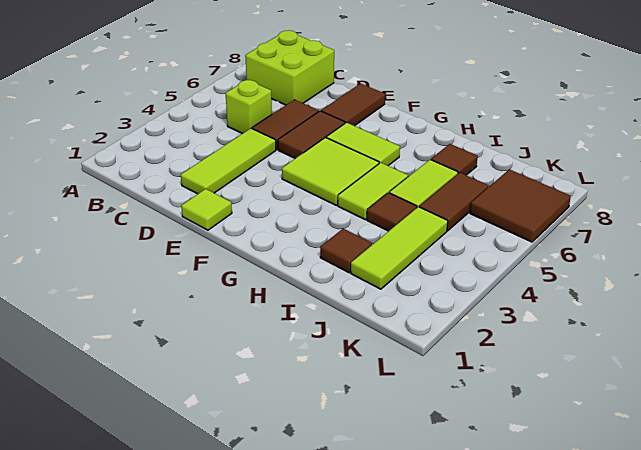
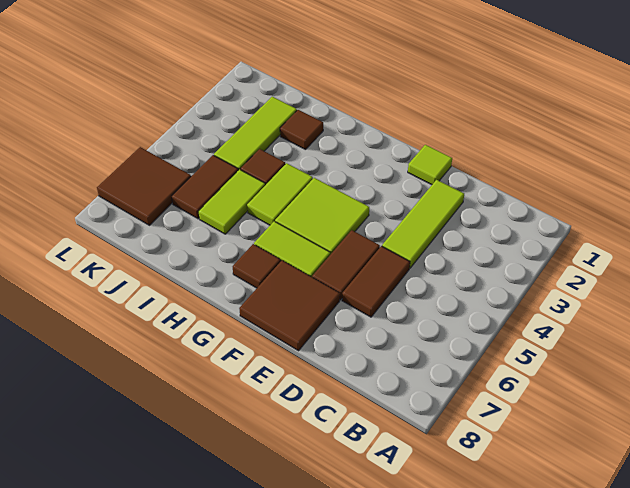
lime brick B7:C8 level 1 -> none
lime brick C5 level 1 -> none
brown tile E7:E8 level 1 -> brown tile E7:F8 level 1
brown tile I7 level 1 -> brown tile G7 level 1

